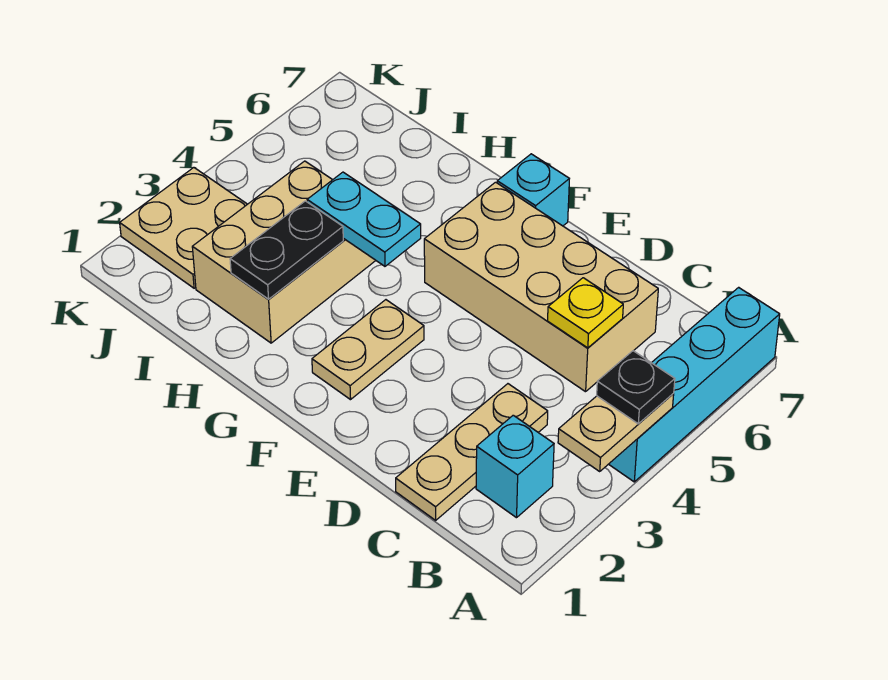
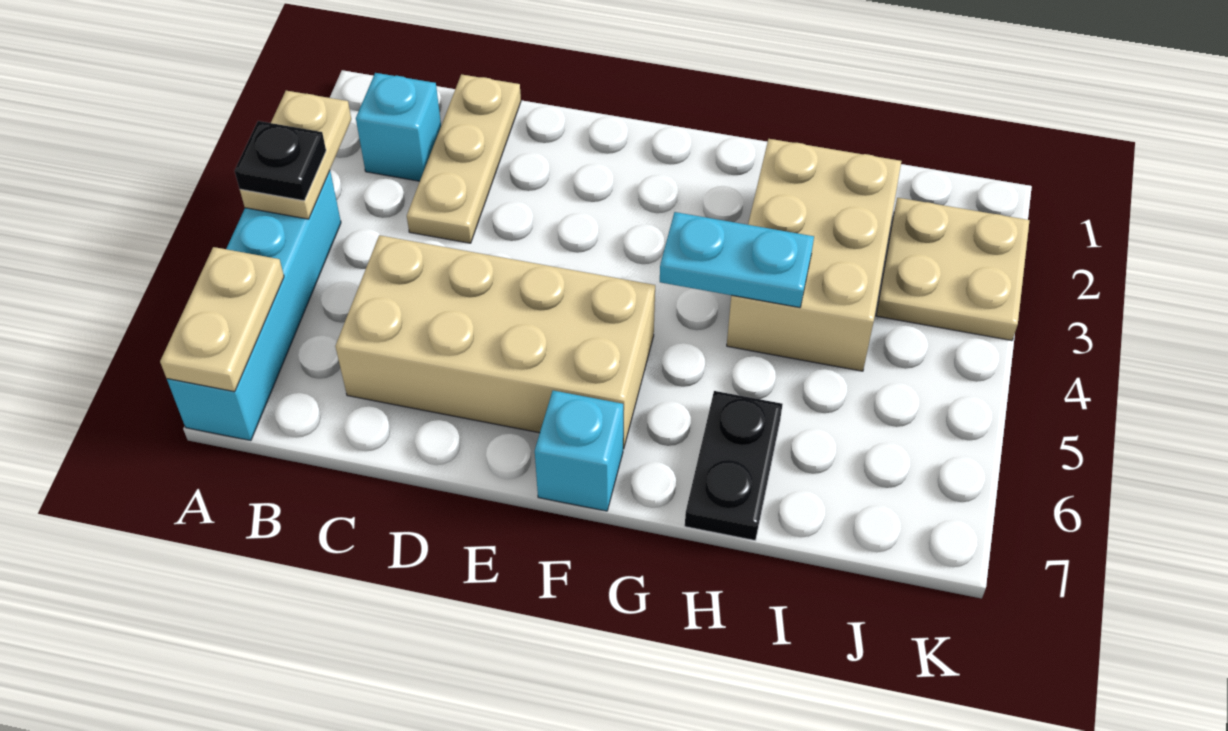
yellow plate C5 level 2 -> none
tan plate F2:F3 level 1 -> tan plate A6:A7 level 2
black plate H2:H3 level 2 -> black plate H6:H7 level 1

